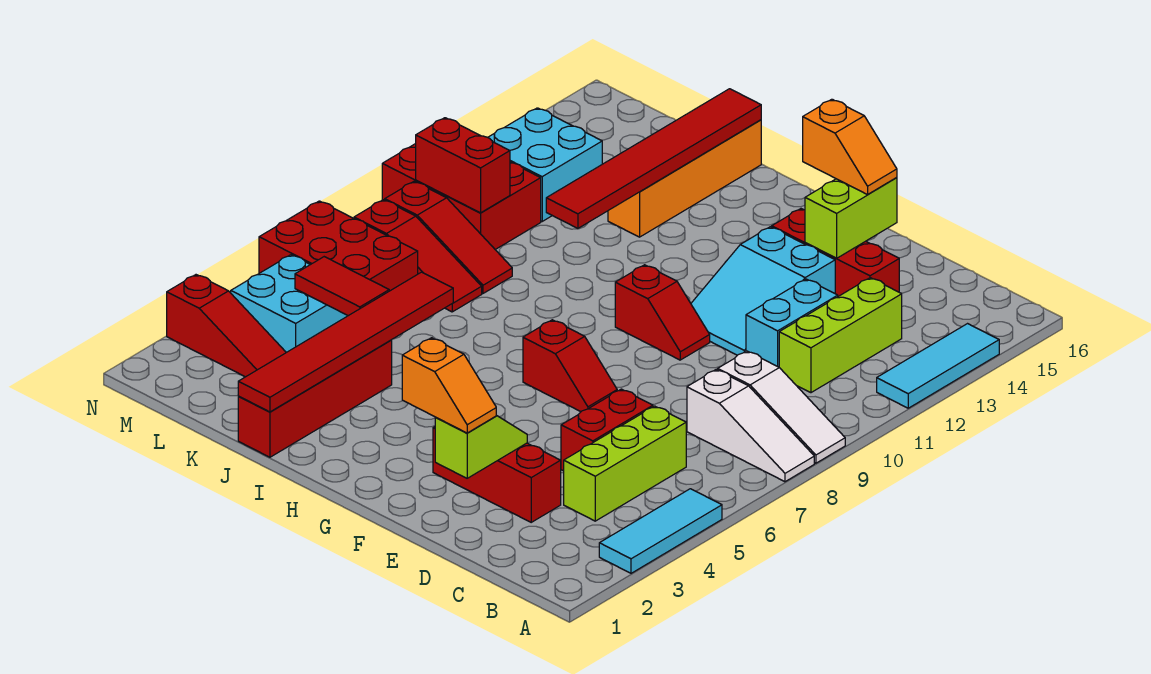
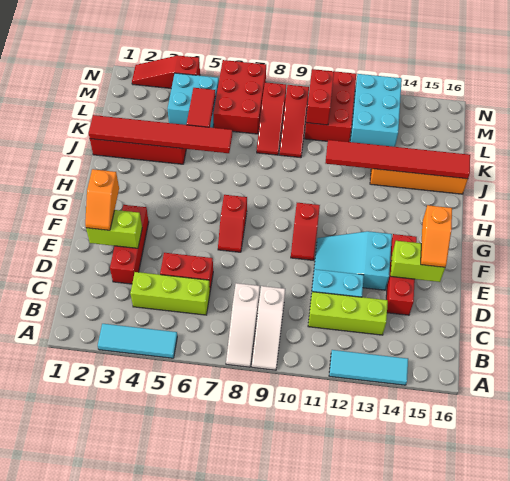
lime slope E2:E3 level 2 top 2 -> lime brick E2:E3 level 2
red slope L3:N3 level 1 top N -> red slope N2:N4 level 1 top 4
cyan brick L12:M13 level 1 -> cyan brick L12:N13 level 1

